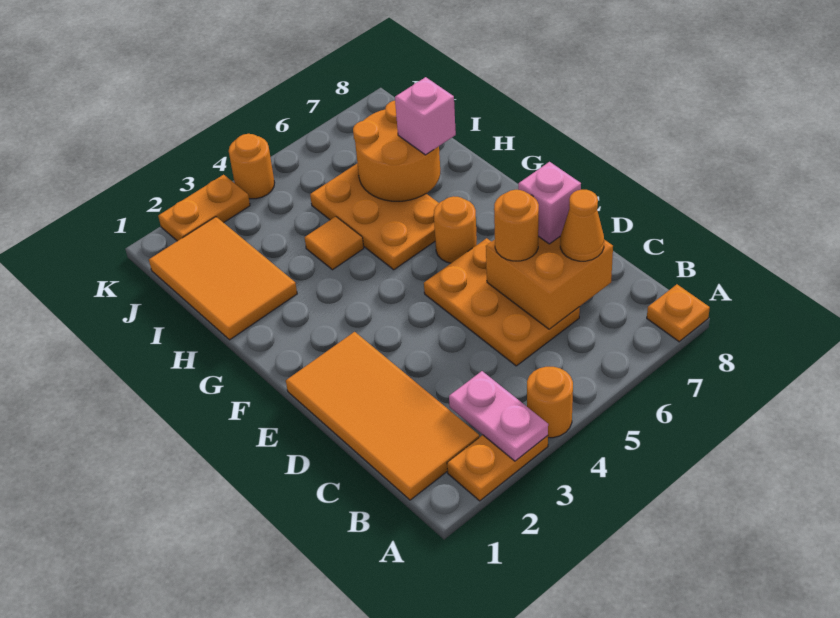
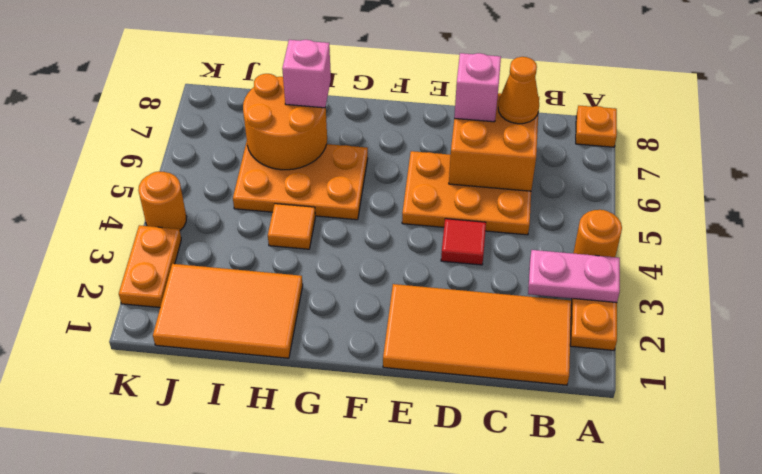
none -> red tile D4 level 1
orange round brick D6 level 3 -> none
orange round brick F6 level 1 -> none

